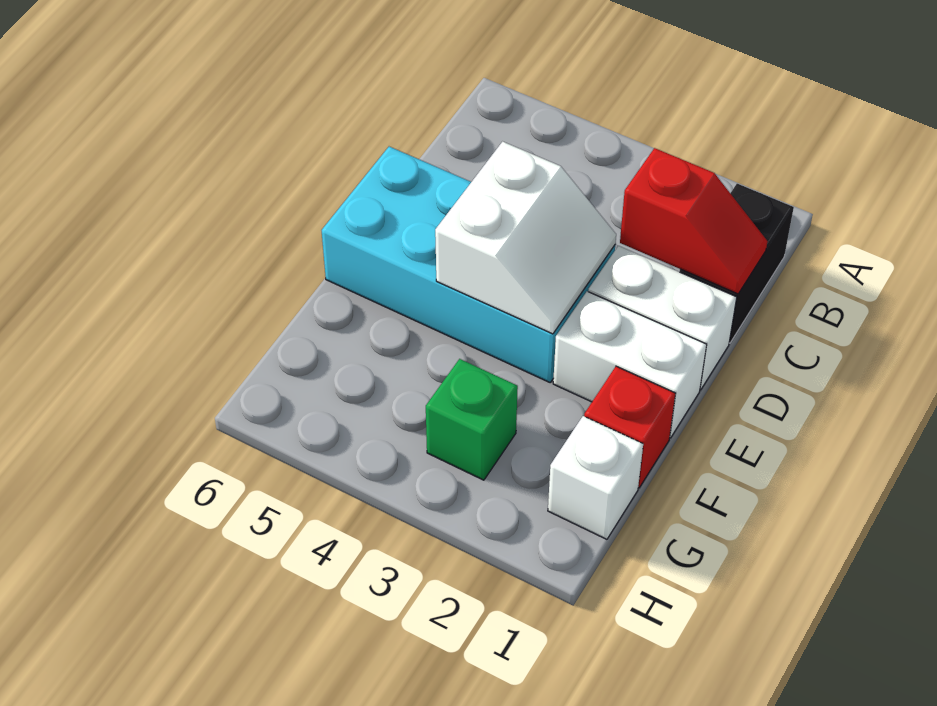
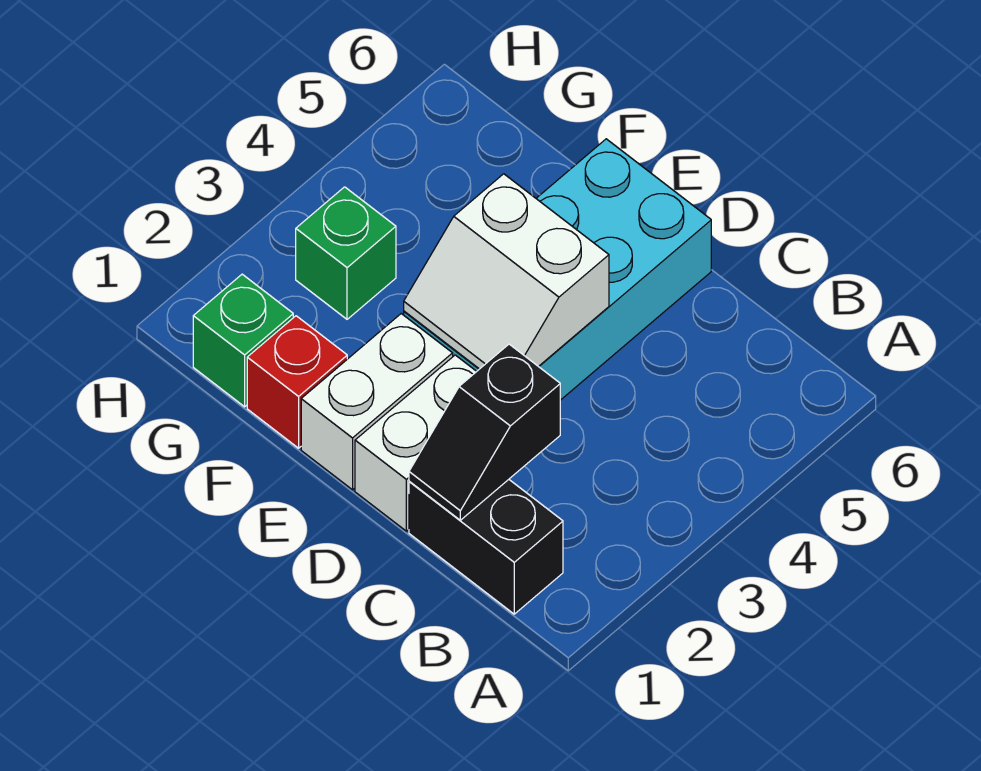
red slope C1:C2 level 2 top 2 -> black slope C1:C2 level 2 top 2
white brick G1 level 1 -> green brick G1 level 1

